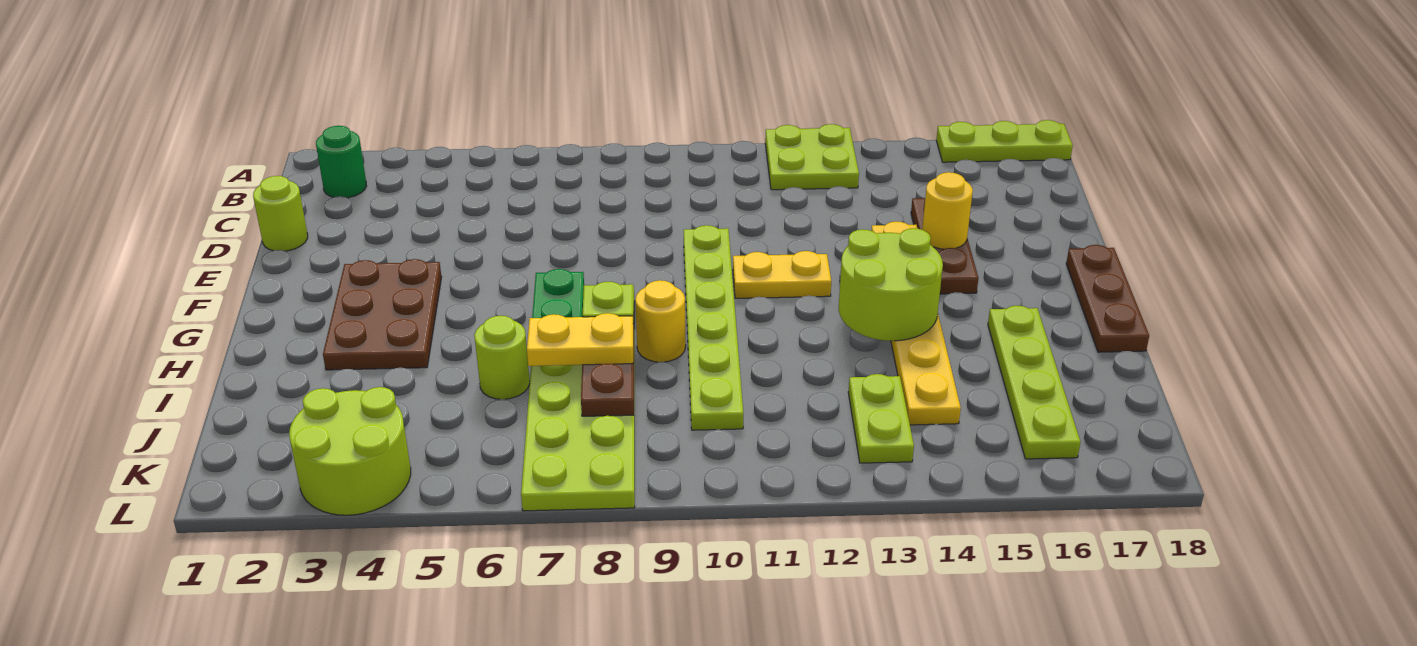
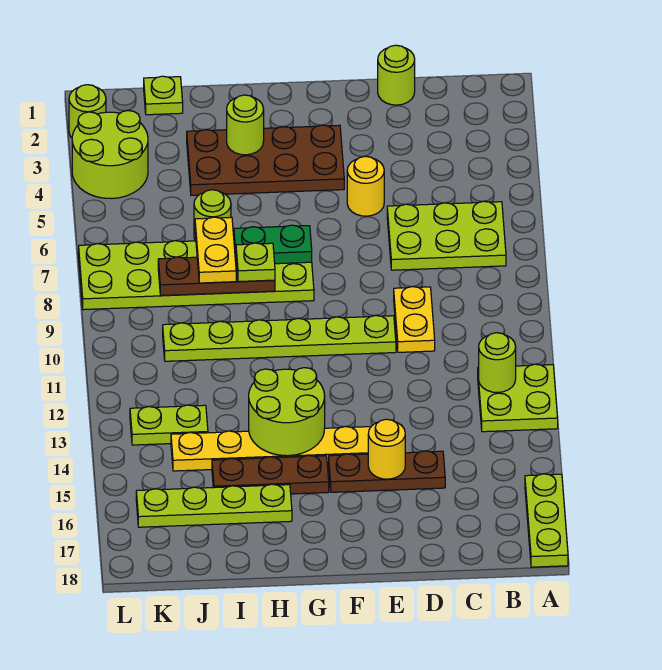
green round brick B2 level 1 -> none
none -> lime plate B6:D7 level 1
none -> lime round brick B12 level 2
brown plate F3:H4 level 1 -> brown plate F3:I4 level 1
yellow plate F11:F12 level 1 -> yellow plate D9:D10 level 1
brown plate F18:H18 level 1 -> brown plate G15:I15 level 1
none -> lime round brick H3 level 2
yellow round brick H9 level 1 -> yellow round brick E5 level 1
none -> lime plate J1 level 1
none -> lime round brick L2 level 1

